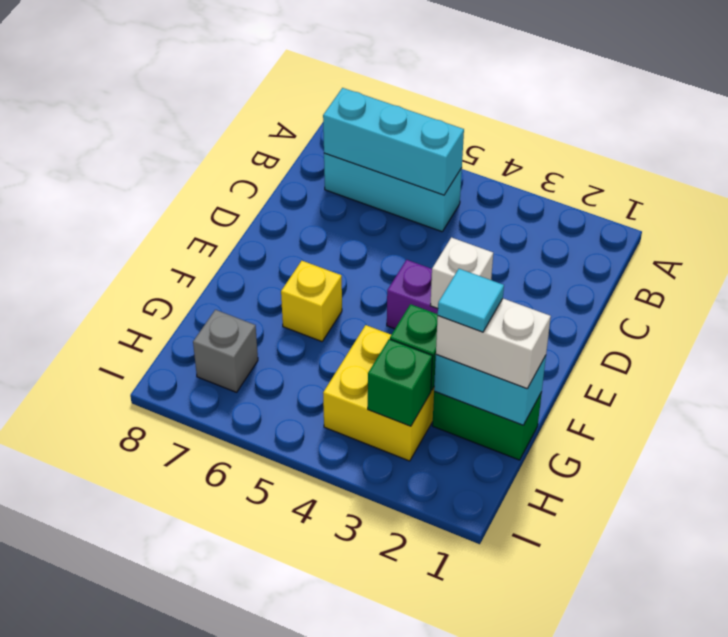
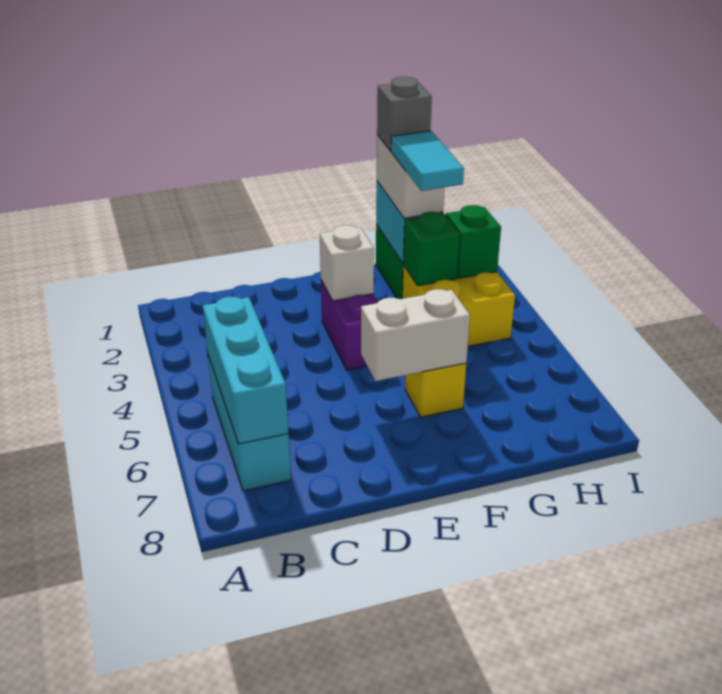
none -> white brick E6:F6 level 2
cyan tile G2 level 4 -> cyan tile G2:G3 level 4
grey brick H7 level 1 -> grey brick G1 level 4

